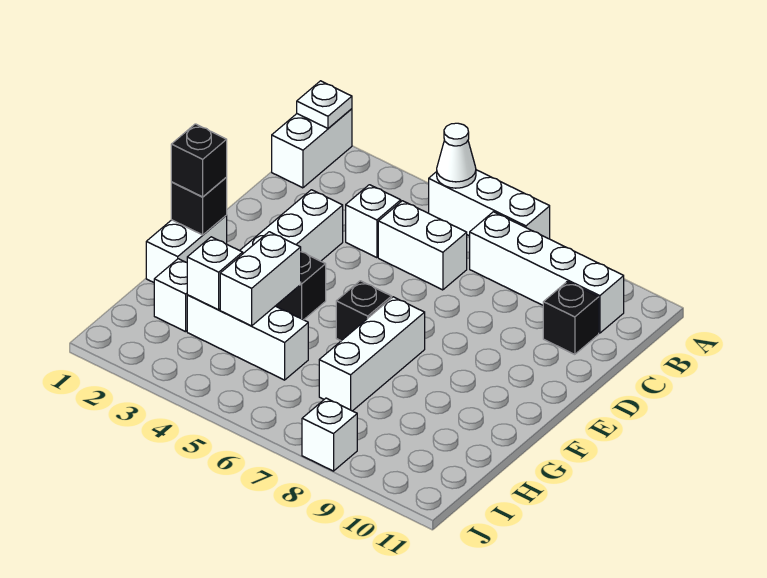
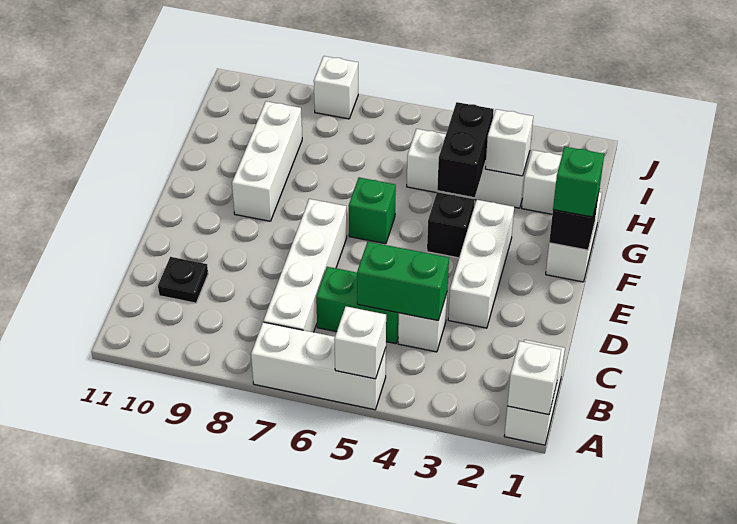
white plate A1 level 2 -> white brick A1 level 2
white cone A5 level 2 -> white brick A5 level 2
white brick B7:B10 level 1 -> white brick B7:E7 level 1
none -> green brick C4:C5 level 2
white brick C5:C6 level 1 -> green brick C5:C6 level 1
black brick C10 level 1 -> black plate C10 level 1
black brick F1 level 3 -> green brick F1 level 3
black brick F6 level 1 -> green brick F6 level 1
white brick F7:H7 level 1 -> white brick F9:H9 level 1
white brick G4:H4 level 2 -> black brick G4:H4 level 2

